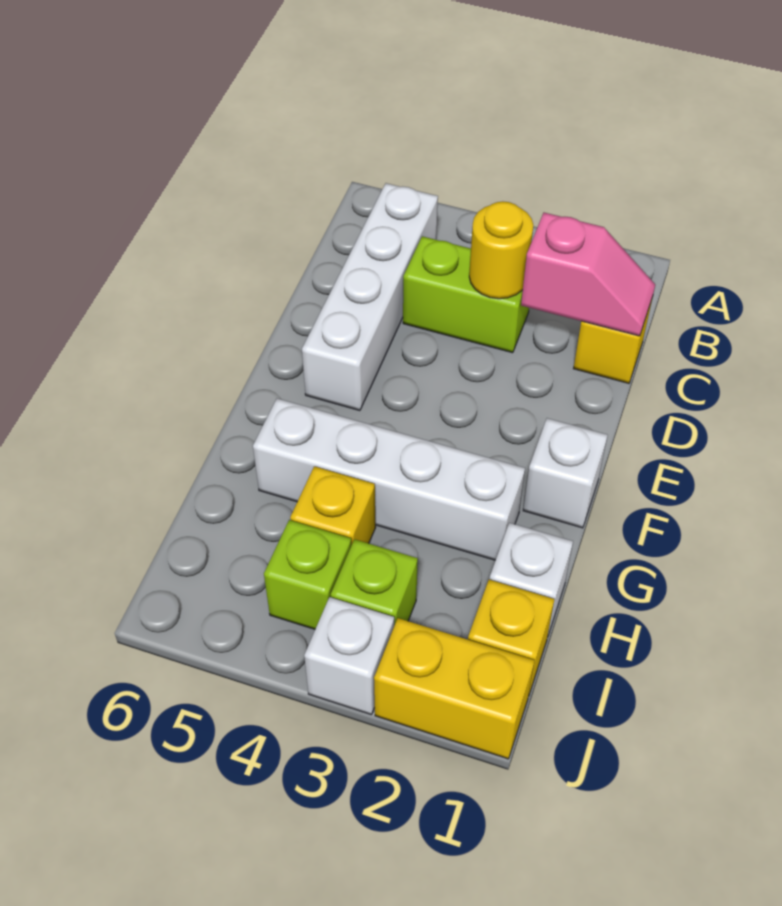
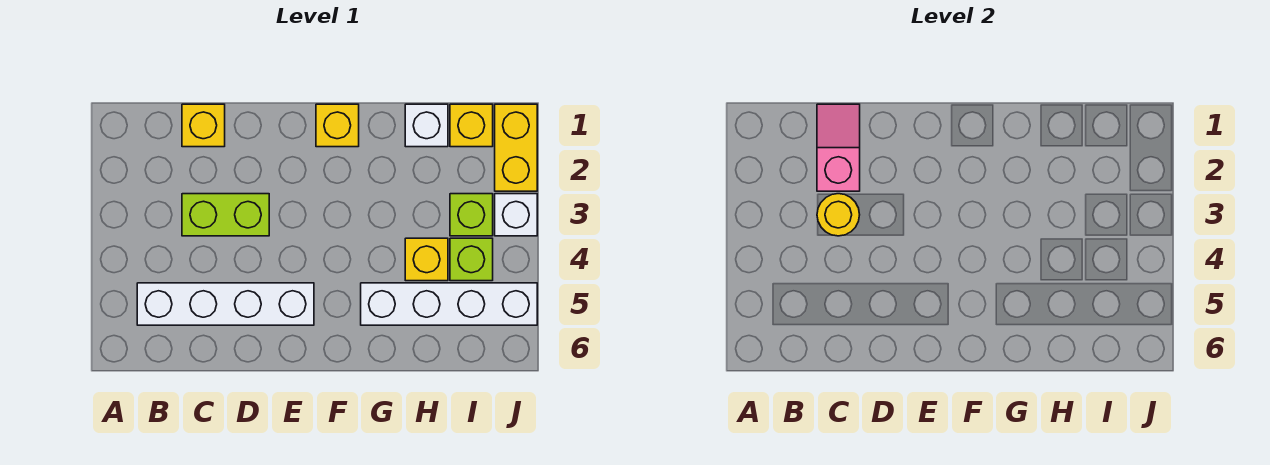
lime brick C3:C4 level 1 -> lime brick C3:D3 level 1
white brick F1 level 1 -> yellow brick F1 level 1
white brick G2:G5 level 1 -> white brick G5:J5 level 1

